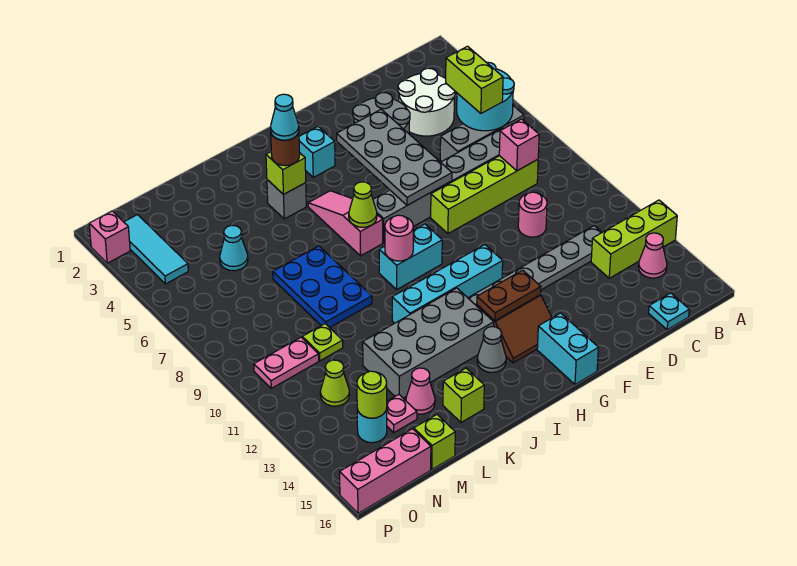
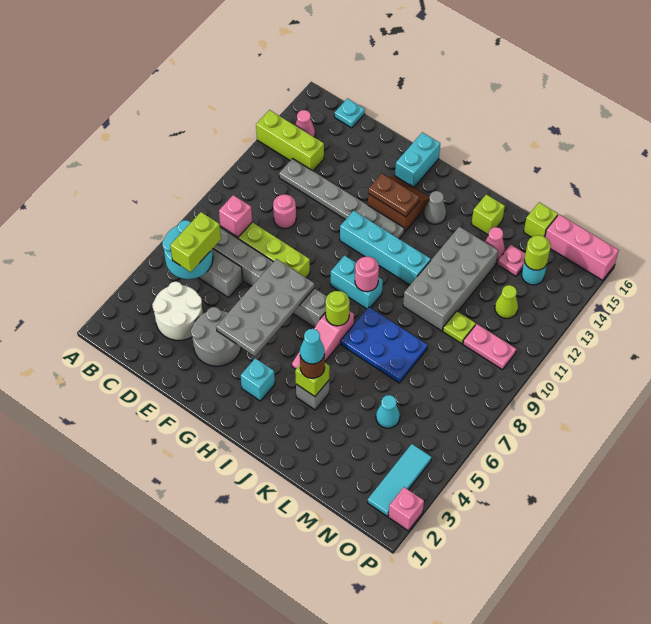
lime cone I7 level 2 -> lime round brick I7 level 2
grey brick I12:L13 level 1 -> grey brick K10:L13 level 1
blue plate K7:L9 level 1 -> blue plate J7:L8 level 1

